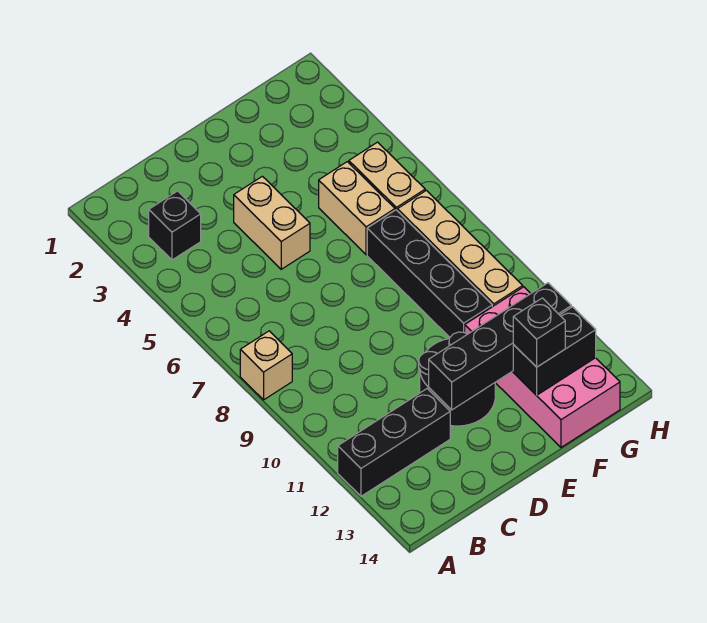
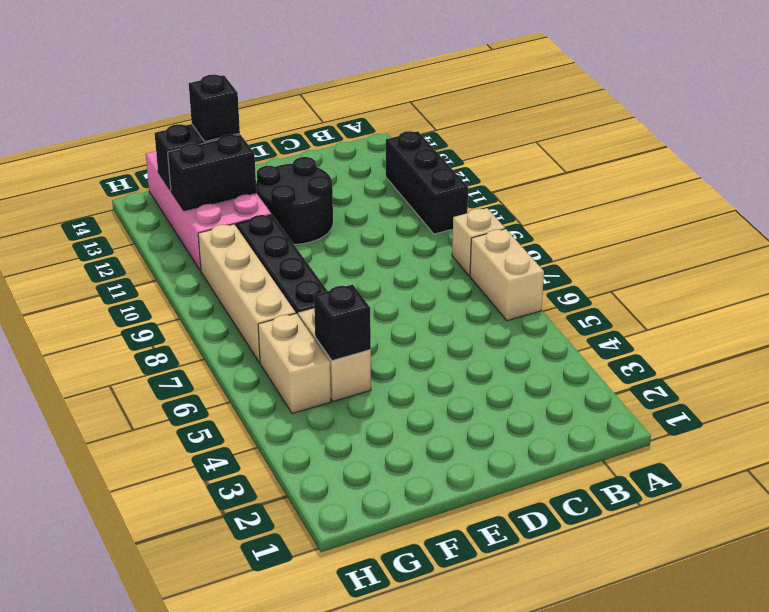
black brick A12:C12 level 1 -> black brick A10:A12 level 1
black brick B3 level 1 -> black brick F5 level 2
tan brick D4:D5 level 1 -> tan brick A6:A7 level 1
black brick D12:G12 level 2 -> black brick F12:G12 level 2

